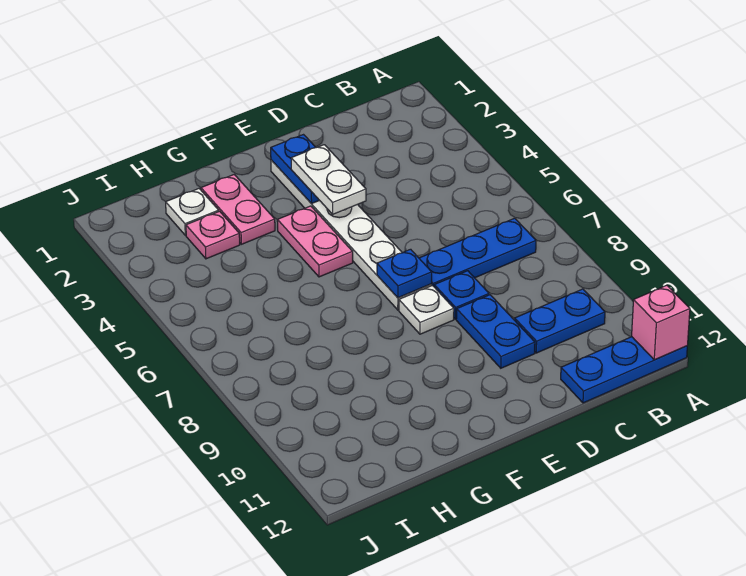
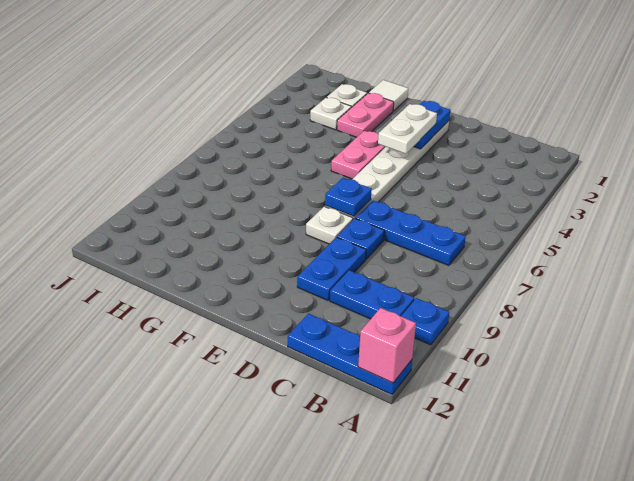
none -> blue plate A10 level 1
none -> white tile G1 level 1
pink plate H3 level 1 -> white plate H3 level 1

